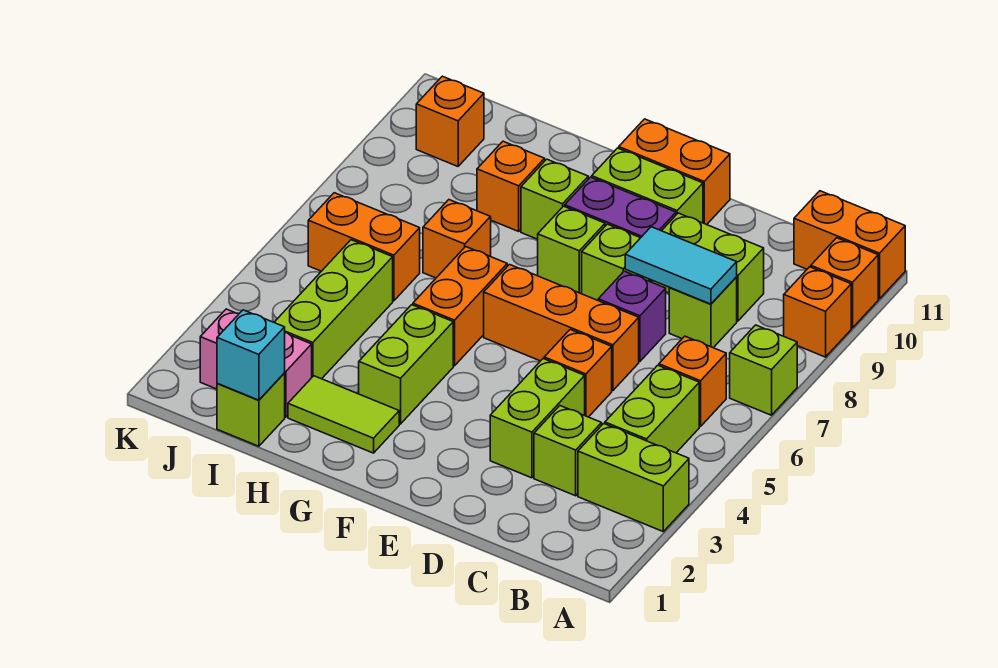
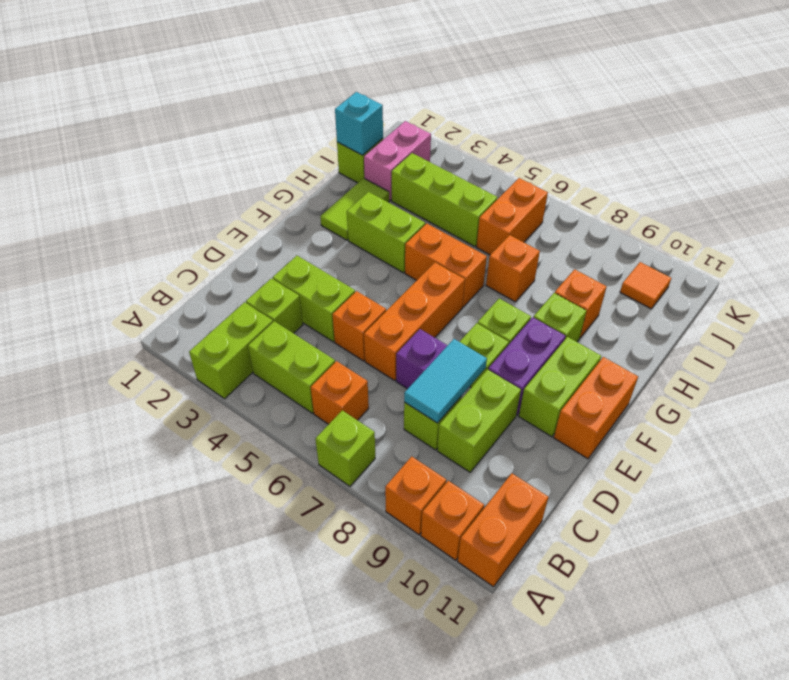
orange brick J10 level 1 -> orange tile J10 level 1

